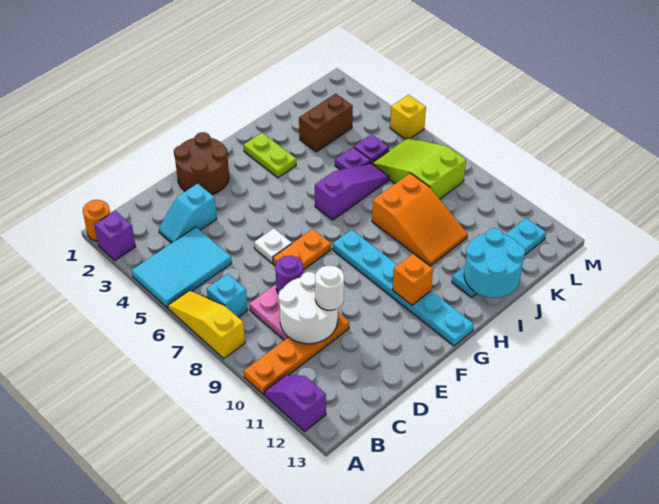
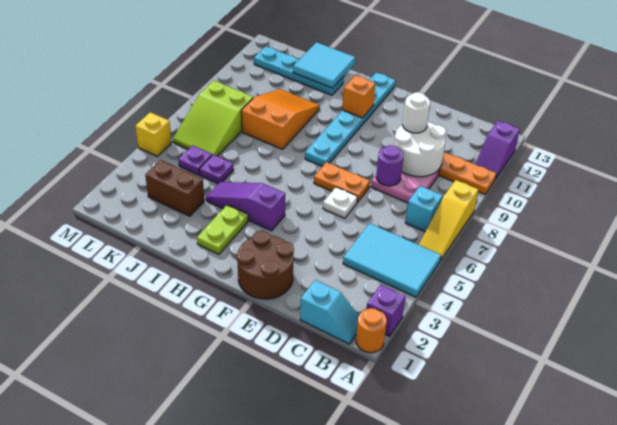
cyan slope C3:D3 level 1 top D -> cyan slope B1:C1 level 1 top C
purple slope H6:J6 level 1 top H -> purple slope G4:I4 level 1 top G
cyan round brick I12:J13 level 2 -> cyan tile I12:J13 level 2

